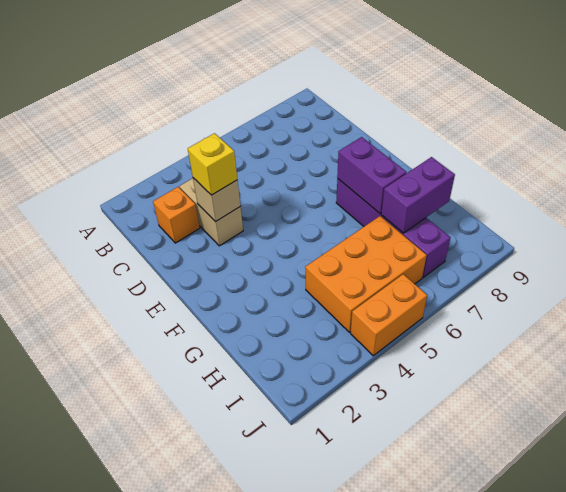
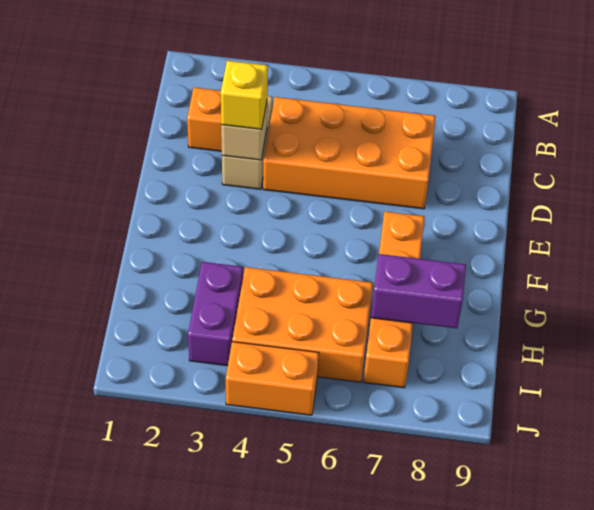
none -> orange brick C4:D7 level 1
purple brick F7:I7 level 1 -> orange brick F7:I7 level 1
purple brick F7:G7 level 2 -> purple brick H3:I3 level 1

